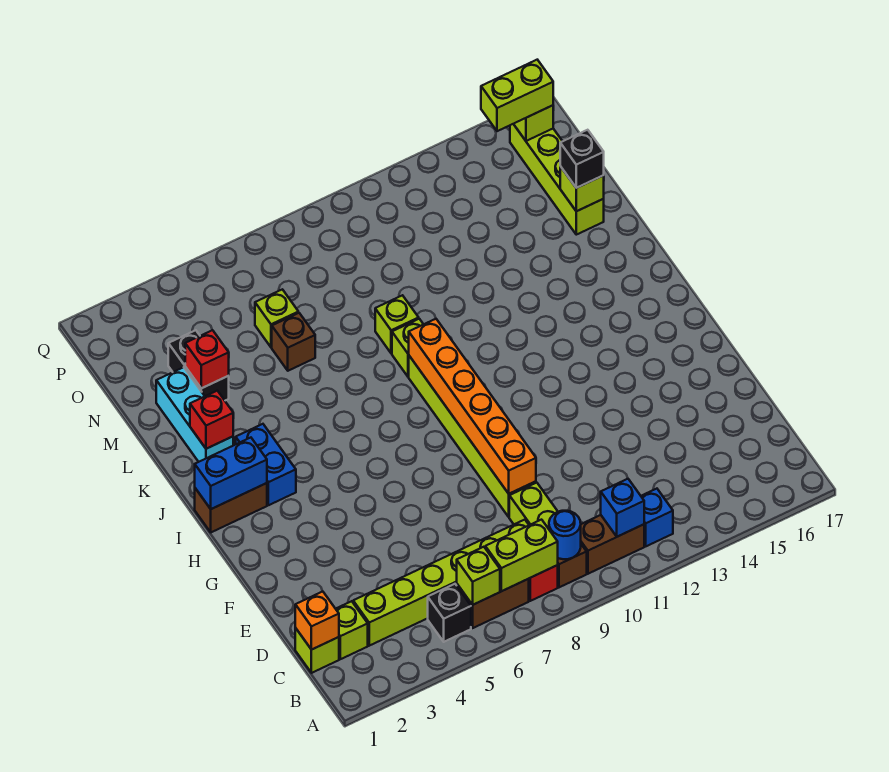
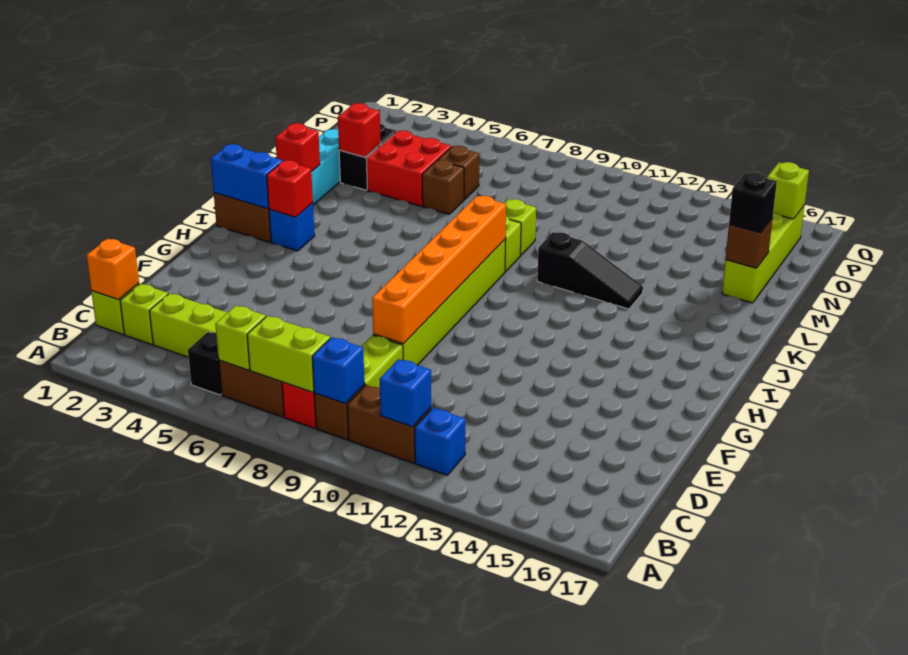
blue round brick B9 level 2 -> blue brick B9 level 2
blue brick I3:J3 level 1 -> blue brick I3 level 1
none -> red brick I3 level 2
none -> black slope K11:K13 level 1 top 11
none -> red brick M4:N5 level 1
lime brick M16 level 2 -> brown brick M16 level 2
lime brick N6 level 1 -> brown brick N6 level 1
lime brick P15:P16 level 3 -> none

